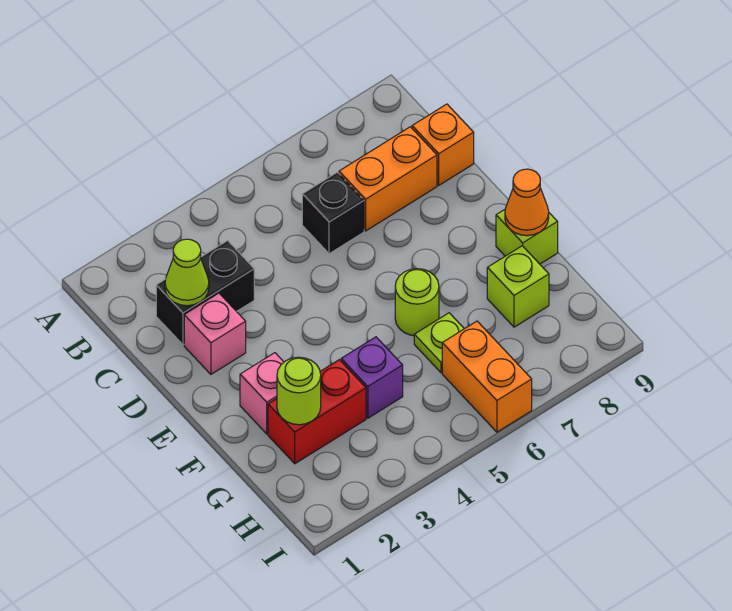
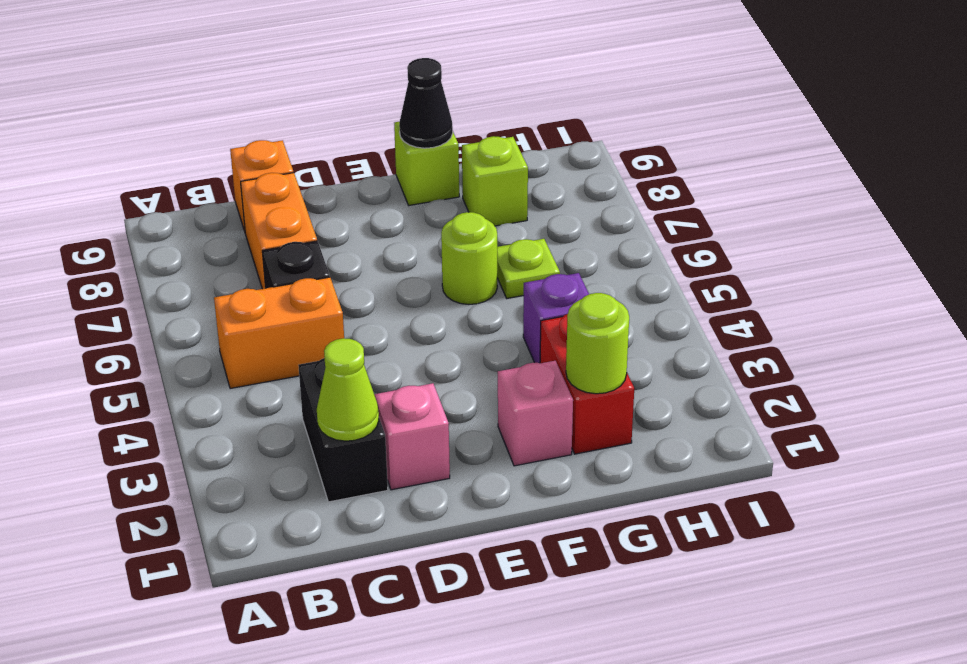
orange cone F9 level 2 -> black cone F9 level 2
orange brick H6:I6 level 1 -> orange brick B5:C5 level 1

